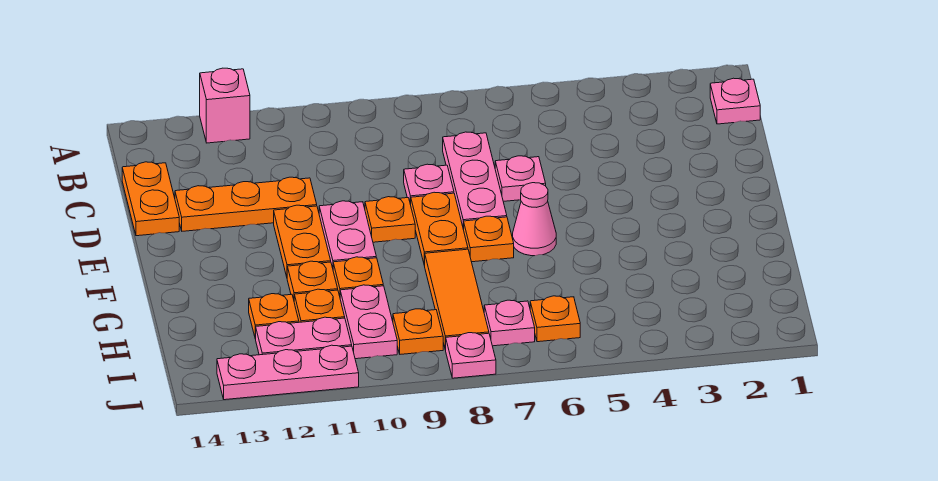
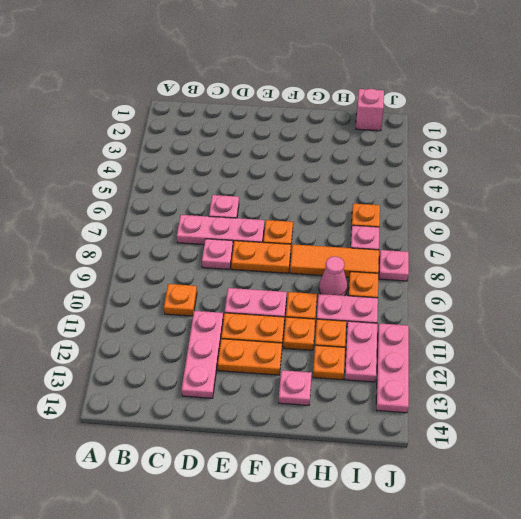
pink brick A12 level 1 -> pink brick I1 level 1
pink plate B1 level 1 -> pink plate G13 level 1
orange plate C14:D14 level 1 -> orange plate E12:F12 level 1
orange plate D11:D13 level 1 -> pink plate D11:D13 level 1
orange plate E9 level 1 -> orange plate C10 level 1
pink cone F6 level 1 -> pink cone H9 level 1

